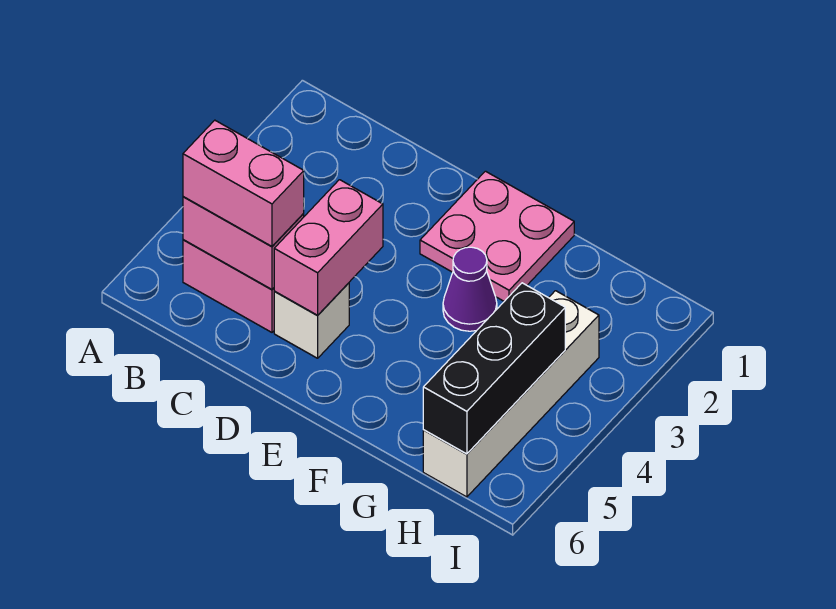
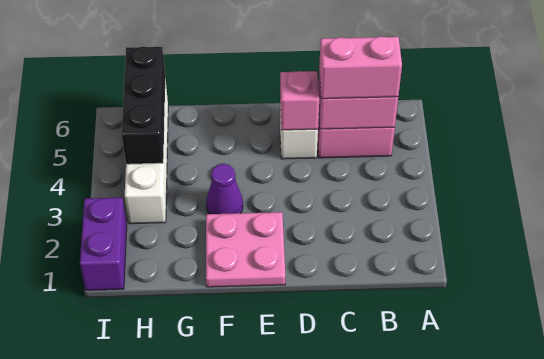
pink brick D4:D5 level 2 -> pink brick D5 level 2
none -> purple brick I1:I2 level 1

